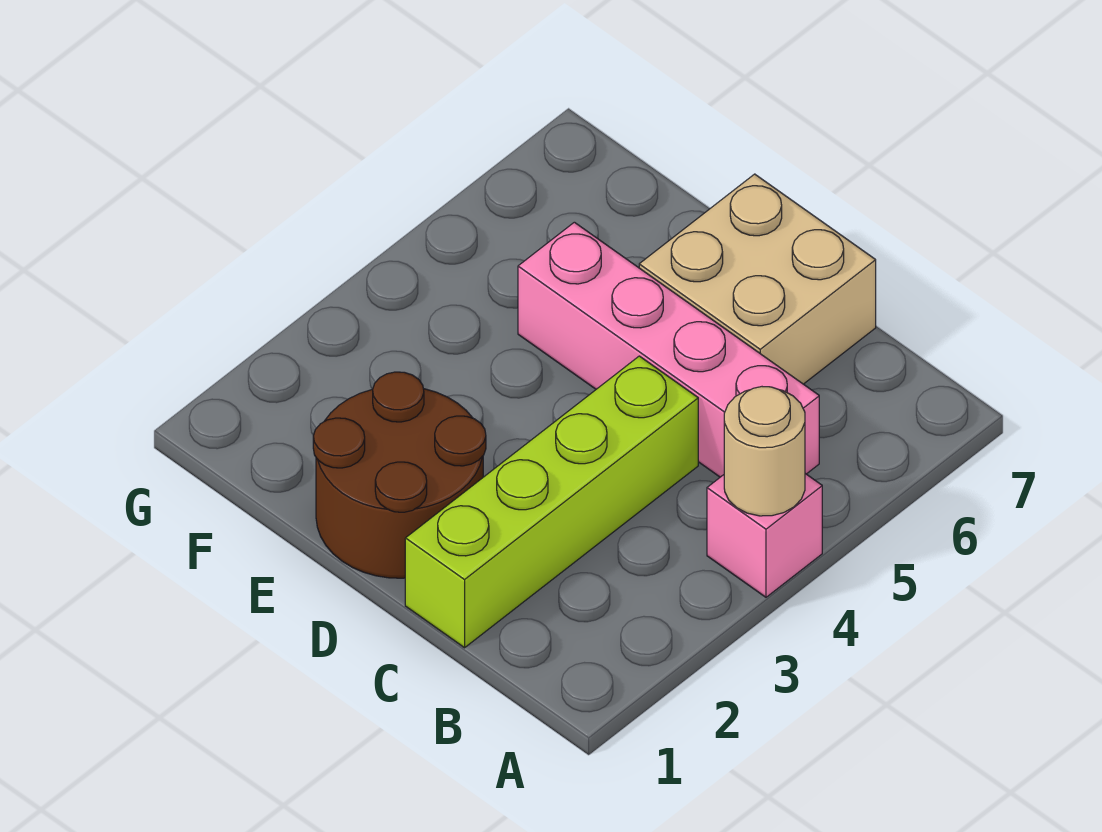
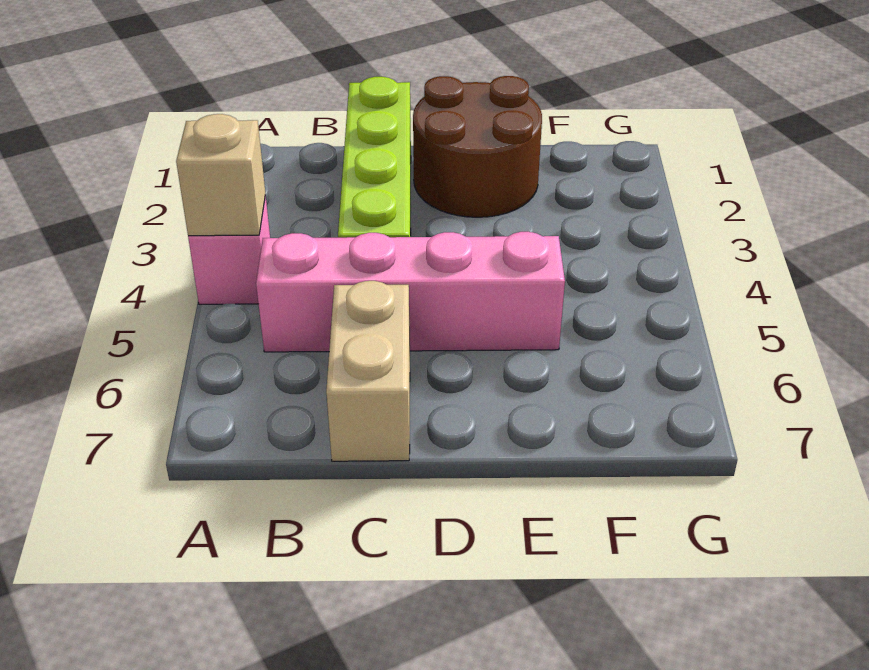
tan round brick A4 level 2 -> tan brick A4 level 2
tan brick C6:D7 level 1 -> tan brick C6:C7 level 1

